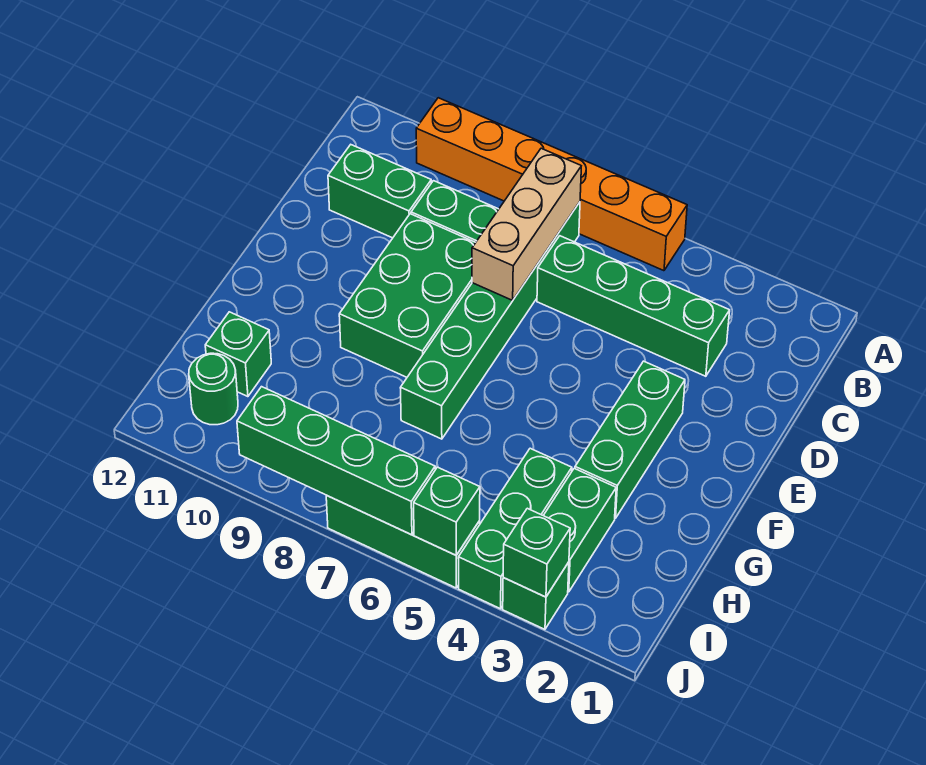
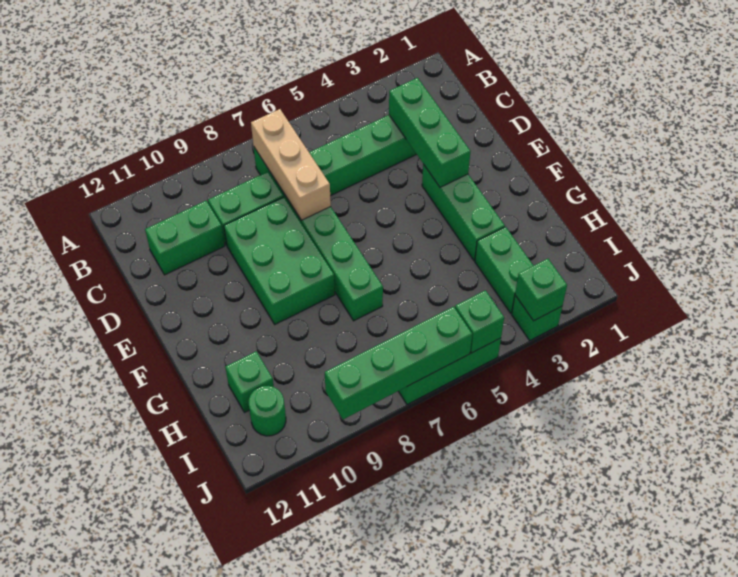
orange brick A5:A10 level 1 -> none
green brick H4:J4 level 1 -> green brick C3:E3 level 2

